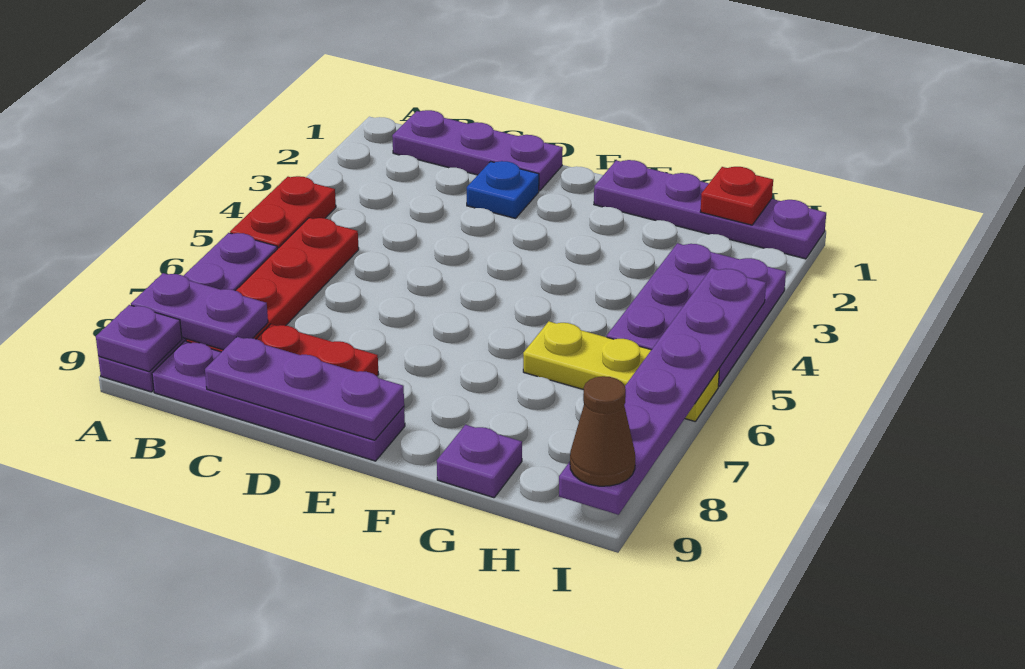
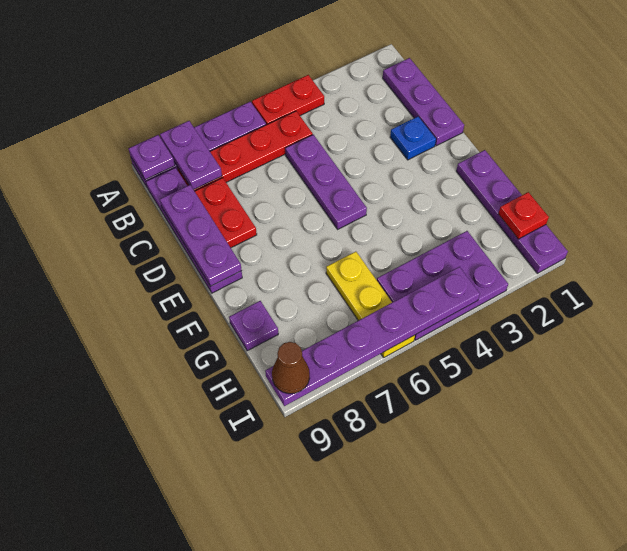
none -> purple plate C5:E5 level 1

